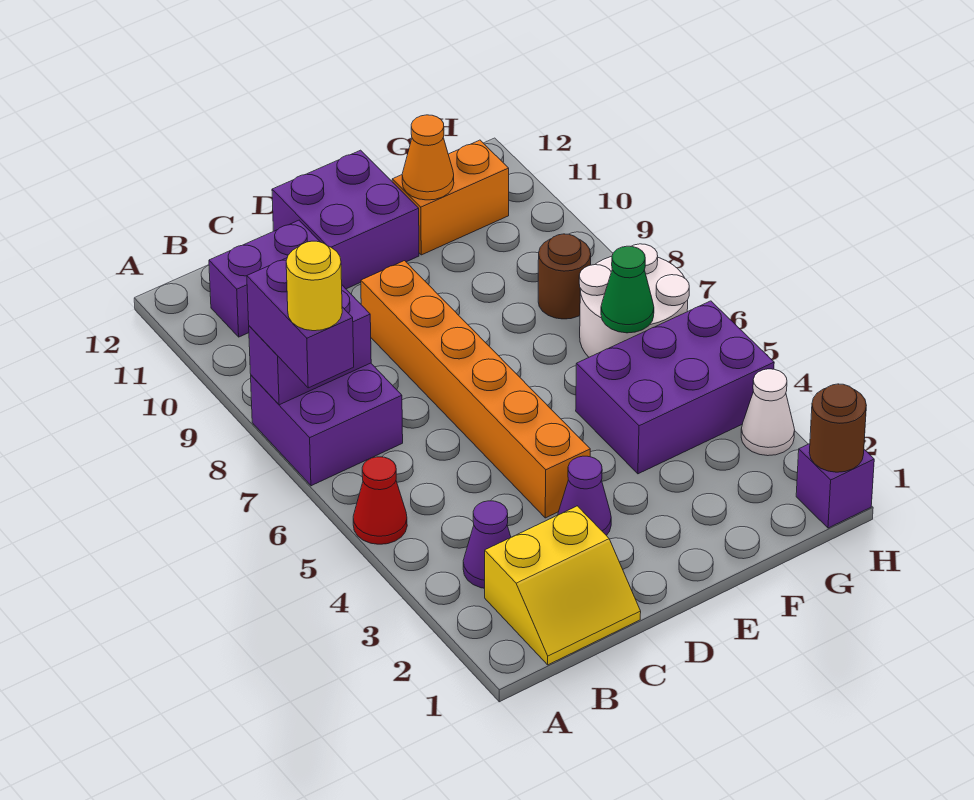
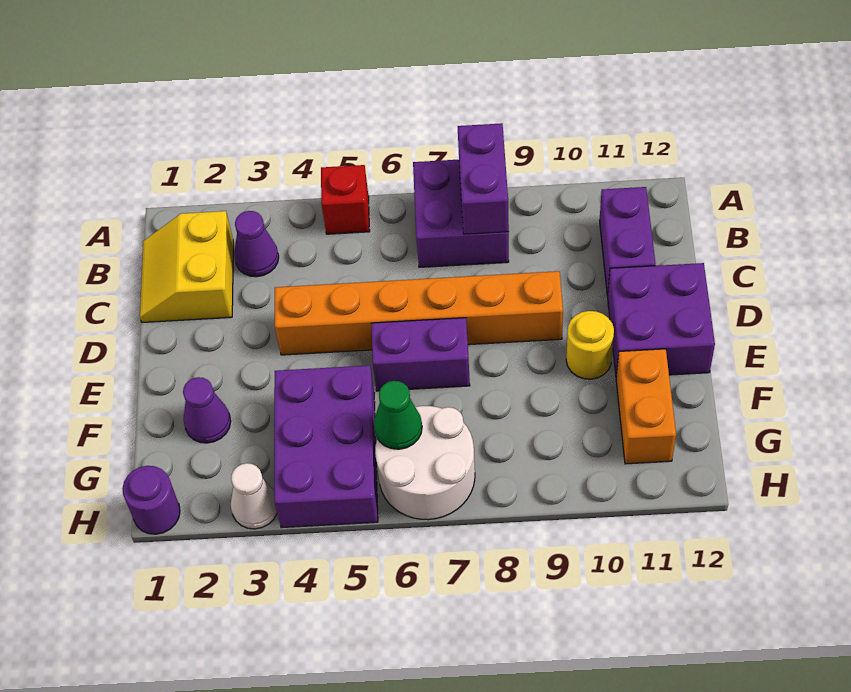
red cone A5 level 1 -> red brick A5 level 1
purple brick A7:A8 level 3 -> purple brick E6:E7 level 1
yellow round brick A7 level 4 -> yellow round brick E10 level 1
purple cone D3 level 1 -> purple cone F2 level 1
orange cone F11 level 2 -> none
brown round brick G8 level 1 -> none
purple brick H1 level 1 -> purple round brick H1 level 1
brown round brick H1 level 2 -> none

